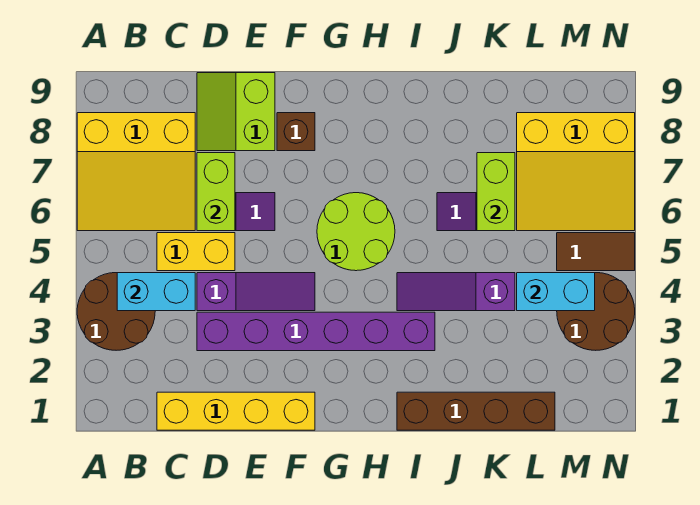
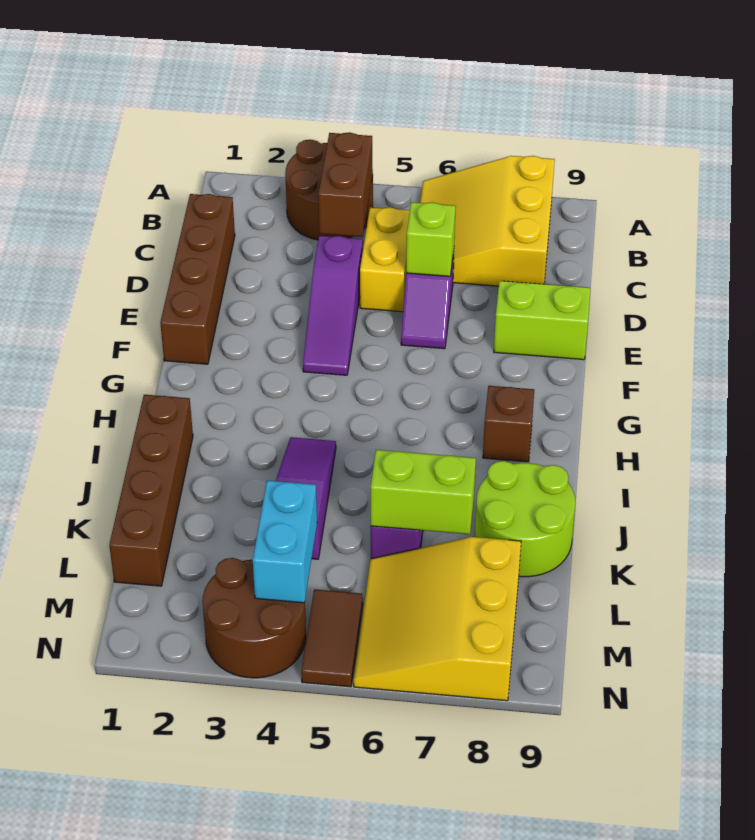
cyan brick B4:C4 level 2 -> brown brick B4:C4 level 2
yellow brick C1:F1 level 1 -> brown brick C1:F1 level 1
purple brick D3:I3 level 1 -> none
lime brick D6:D7 level 2 -> lime brick D6 level 2
brown brick F8 level 1 -> brown brick H8 level 1
lime round brick G5:H6 level 1 -> lime round brick J8:K9 level 1

